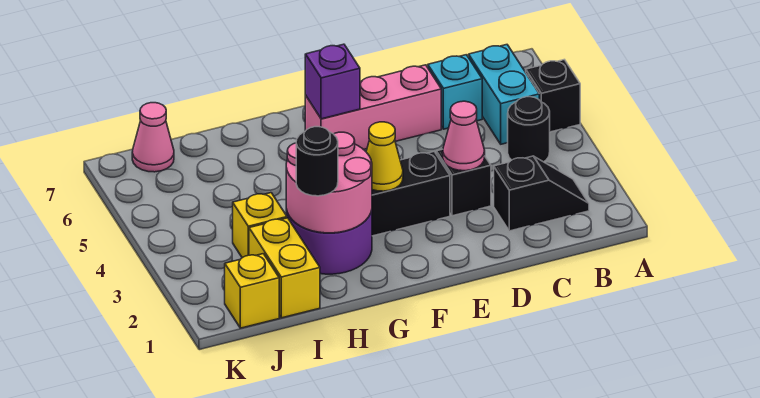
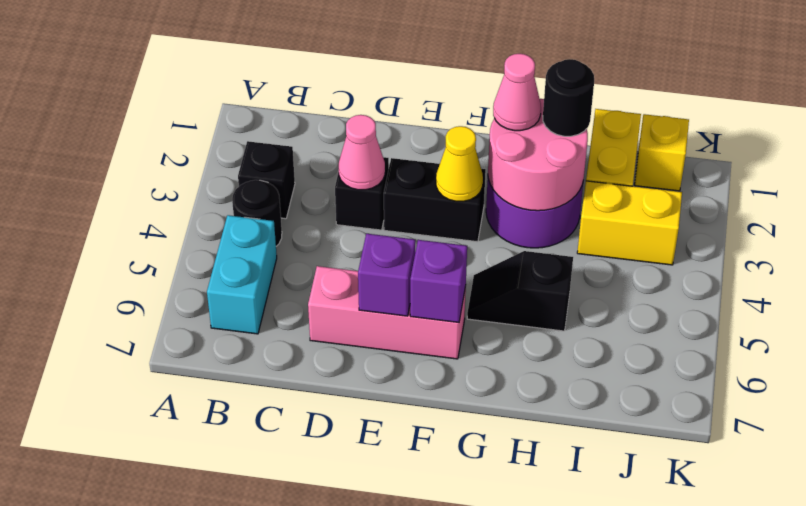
black brick A5 level 1 -> black brick B3 level 1
black slope B2:C2 level 1 top C -> black slope G5:H5 level 1 top H
cyan brick C6 level 1 -> none
none -> purple brick E6 level 2
yellow brick I3 level 1 -> yellow brick I3:J3 level 1
pink cone J7 level 1 -> pink cone G2 level 3

